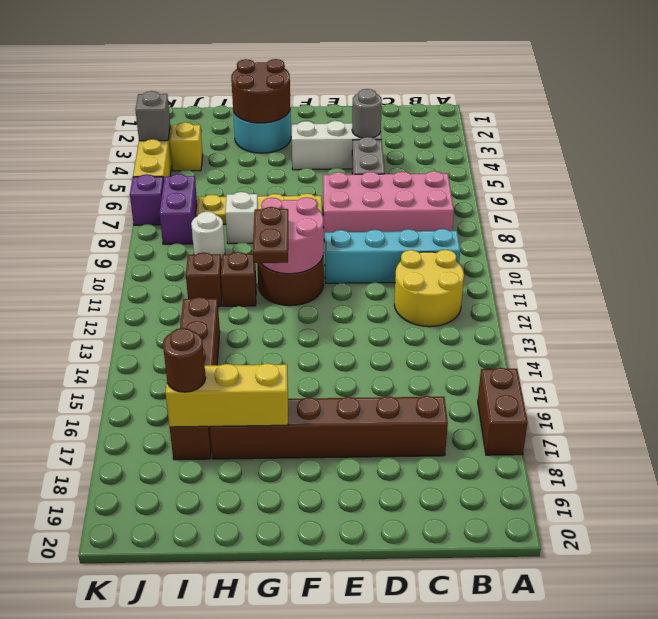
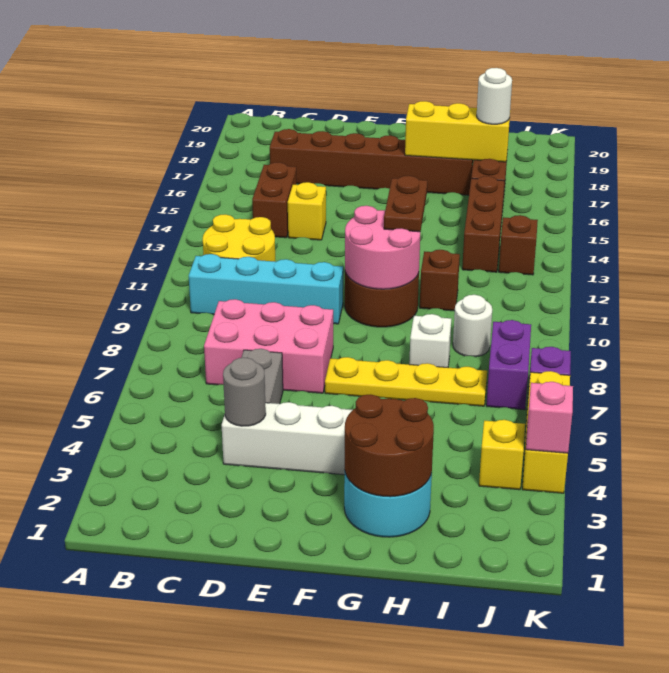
brown brick A16:A17 level 1 -> brown brick C14:C15 level 1
pink brick B7:E8 level 1 -> pink brick C7:E8 level 1
none -> yellow brick D14 level 1
brown brick I11 level 1 -> brown brick J13 level 1
brown round brick I17 level 3 -> white round brick I17 level 3
grey brick K4 level 2 -> pink brick K4 level 2

